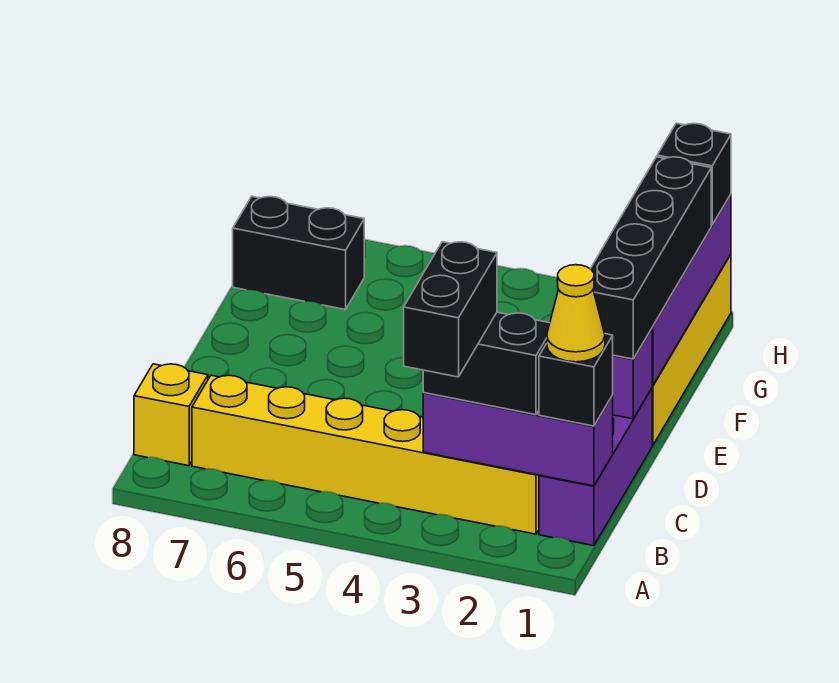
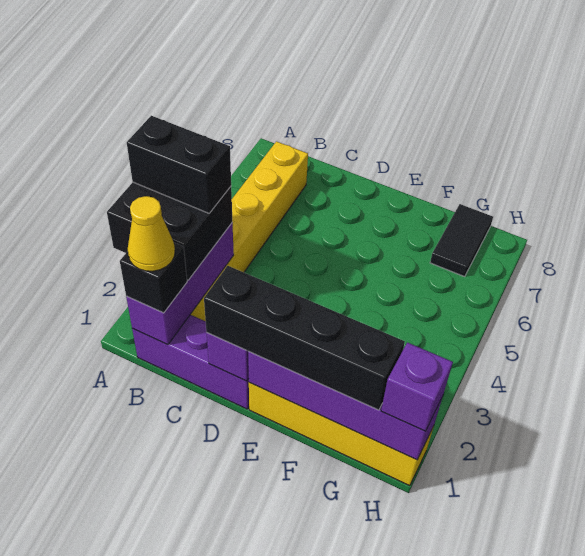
black brick B2:B3 level 3 -> black brick A2:B3 level 3
yellow brick B8 level 1 -> none
black brick G7:G8 level 1 -> black tile G7:G8 level 1
black brick H1 level 3 -> purple brick H1 level 3

